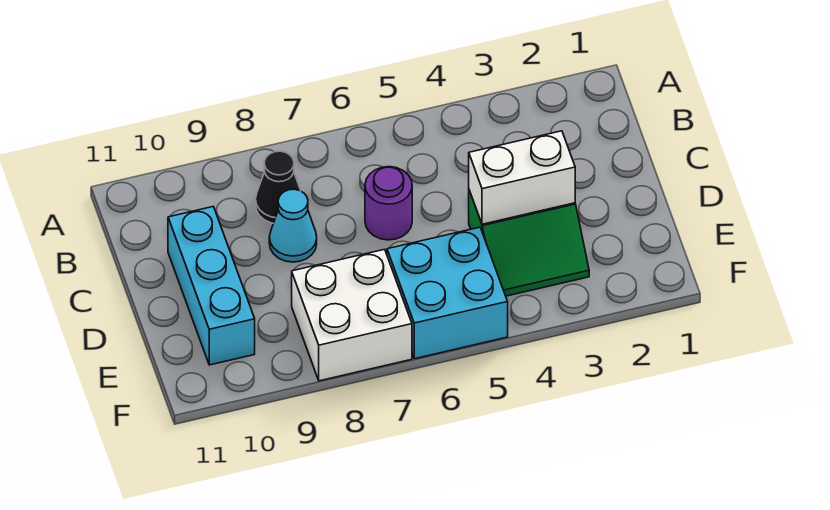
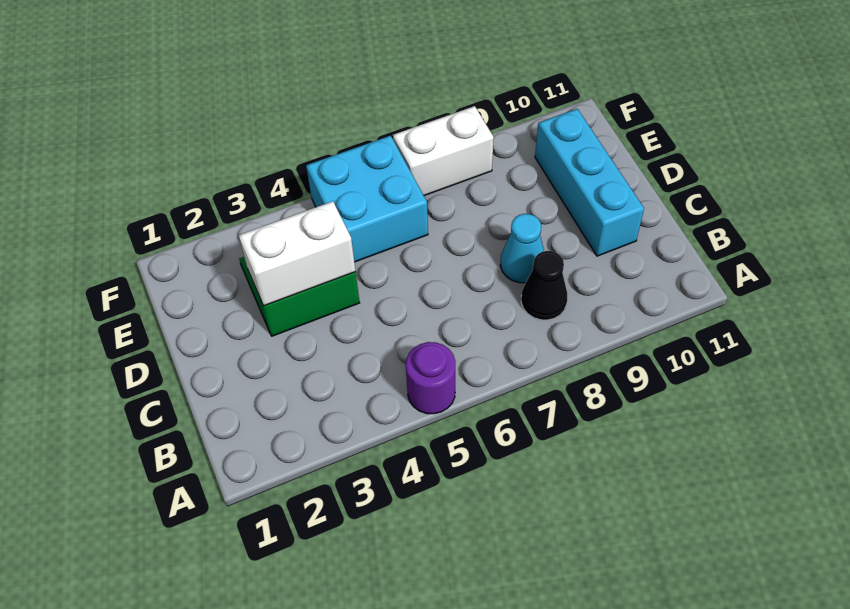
purple round brick C6 level 1 -> purple round brick A5 level 1
white brick E7:F8 level 1 -> white brick F7:F8 level 1

